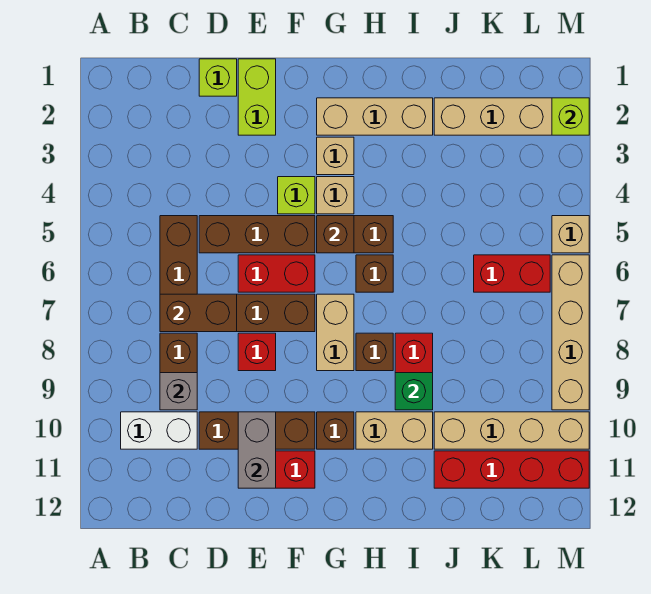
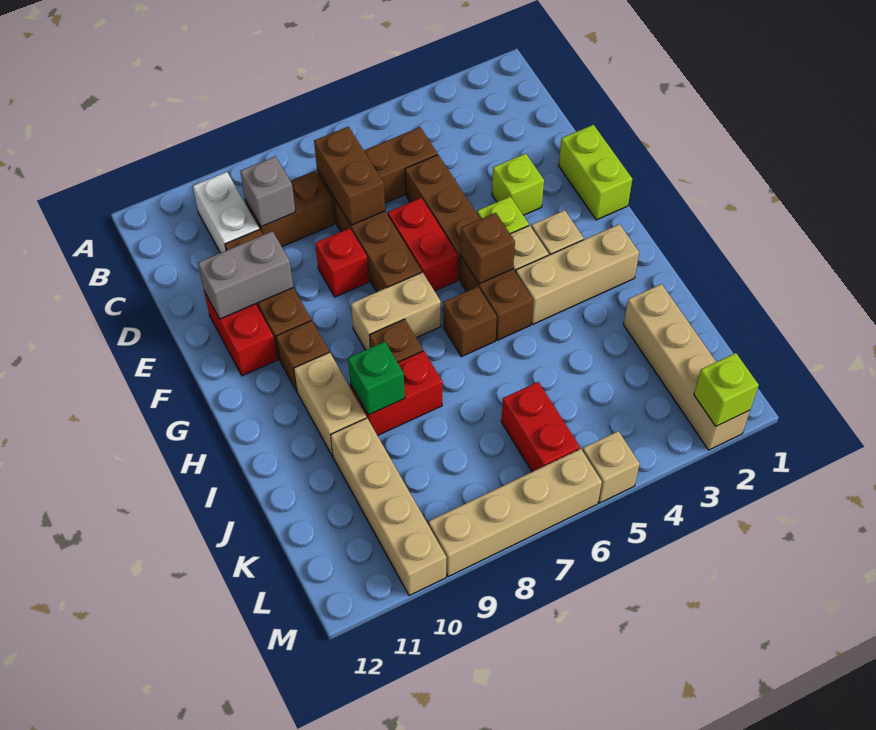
lime brick D1 level 1 -> lime brick E3 level 1
lime brick E1:E2 level 1 -> lime brick E1:F1 level 1
tan brick G2:I2 level 1 -> tan brick H2:H4 level 1
red brick J11:M11 level 1 -> none

